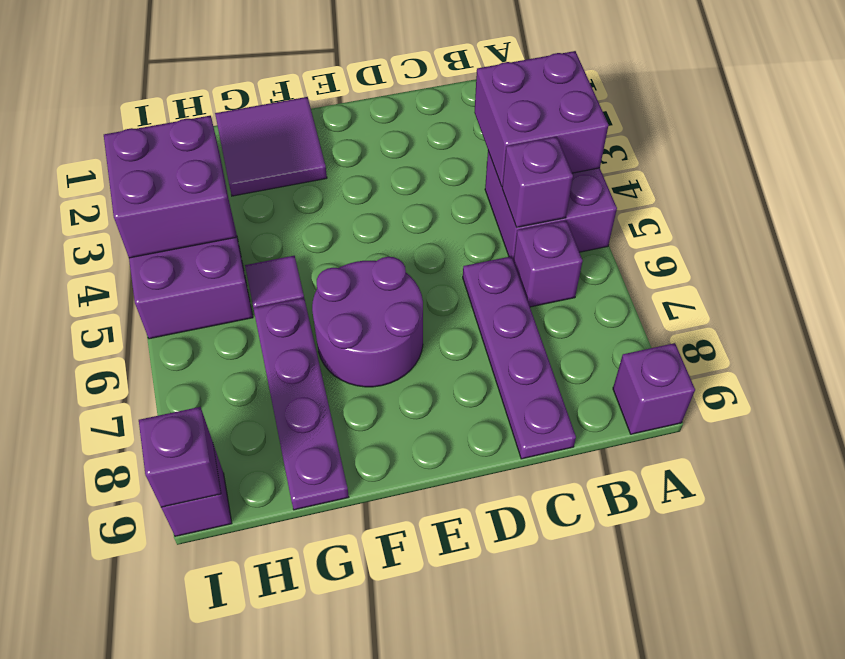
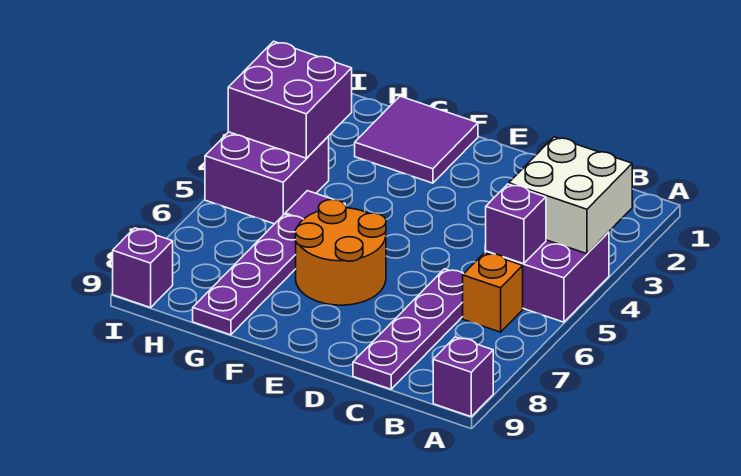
purple brick A3:B4 level 2 -> white brick A3:B4 level 2
purple brick B6 level 1 -> orange brick B6 level 1
purple round brick E6:F7 level 1 -> orange round brick E6:F7 level 1
purple brick I9 level 2 -> none

